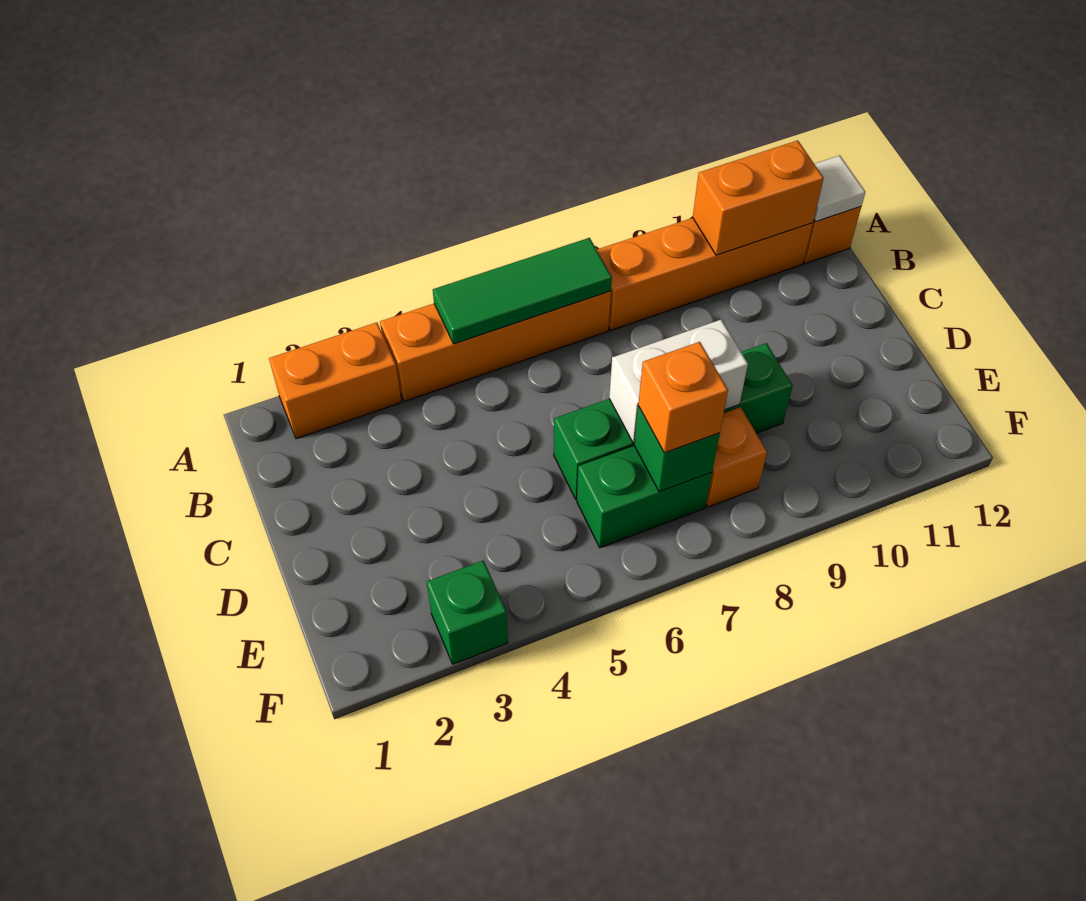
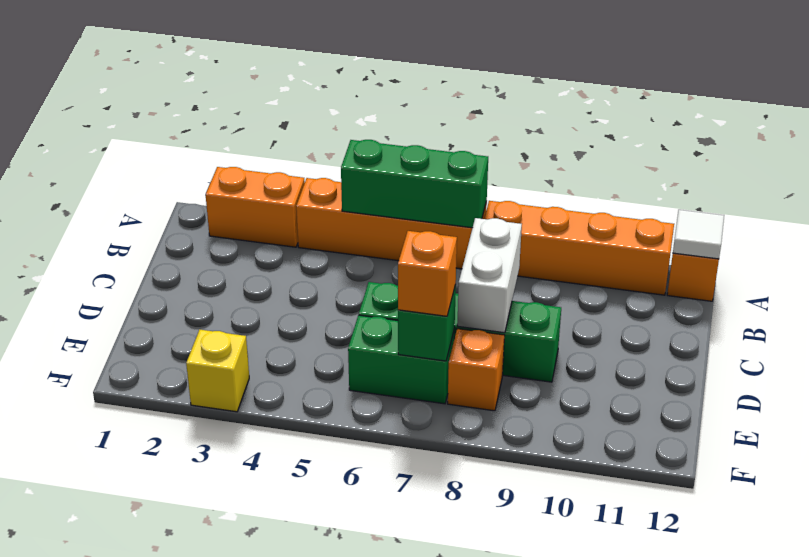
green tile A5:A7 level 2 -> green brick A5:A7 level 2
orange brick A10:A11 level 2 -> none
white brick D7:D8 level 2 -> white brick C8:D8 level 2
green brick F3 level 1 -> yellow brick F3 level 1

